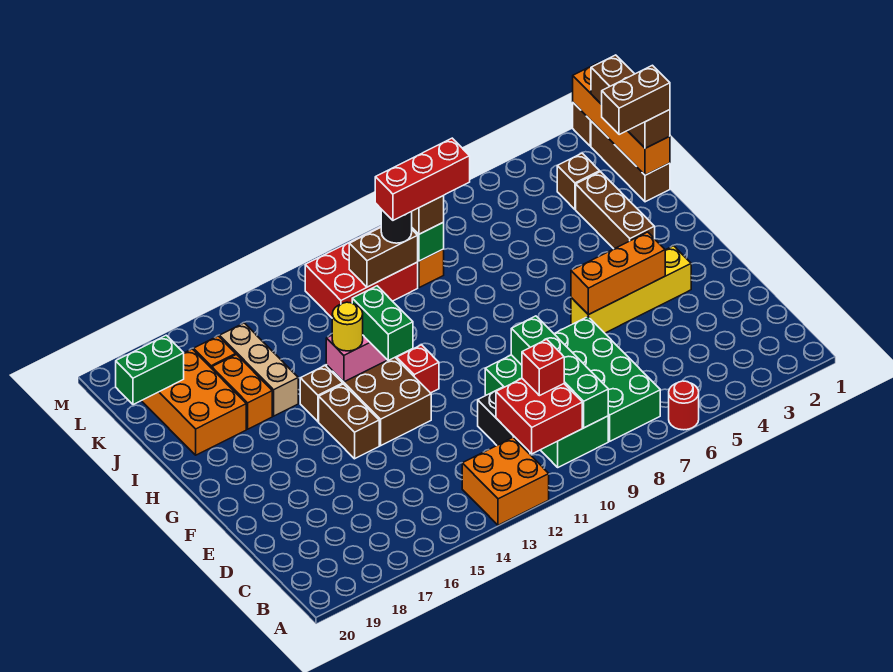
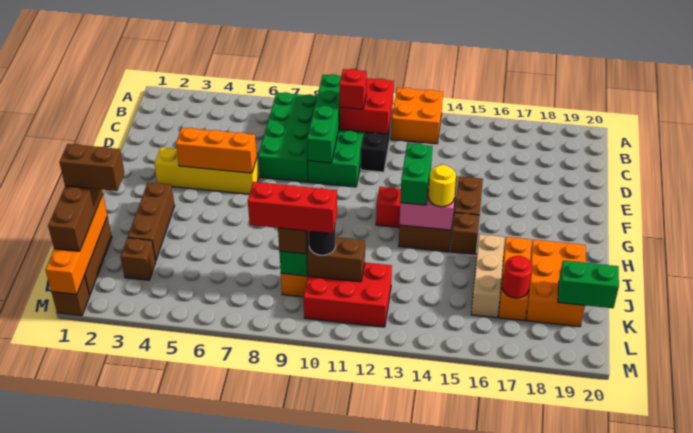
red round brick A6 level 1 -> red round brick K17 level 2

